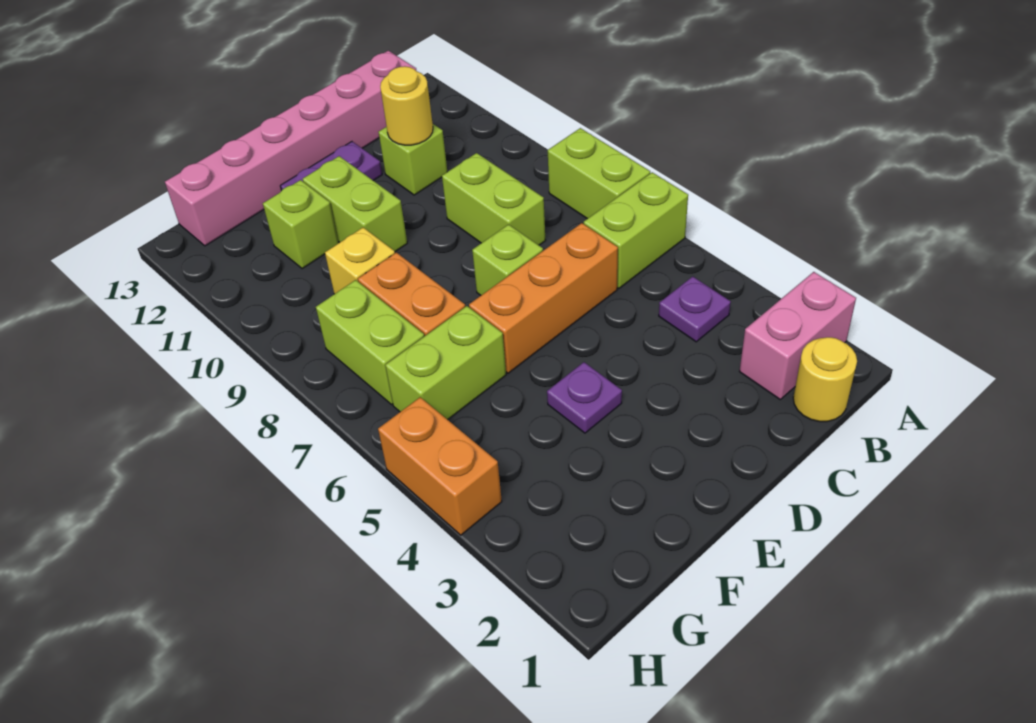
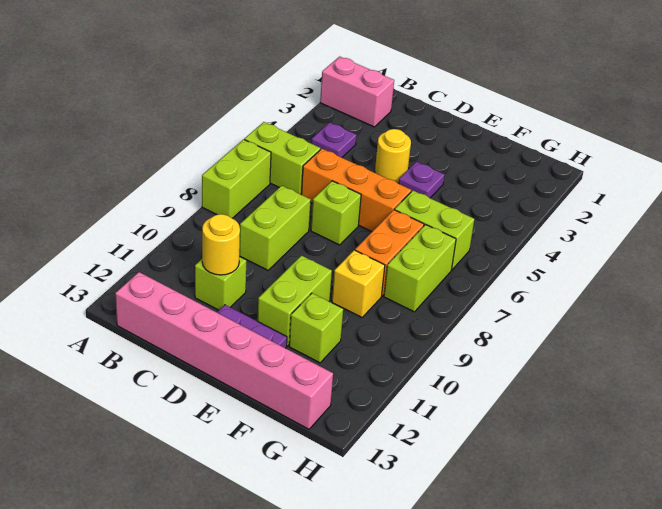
yellow round brick B1 level 1 -> yellow round brick D4 level 1
orange brick H4:H5 level 1 -> none

